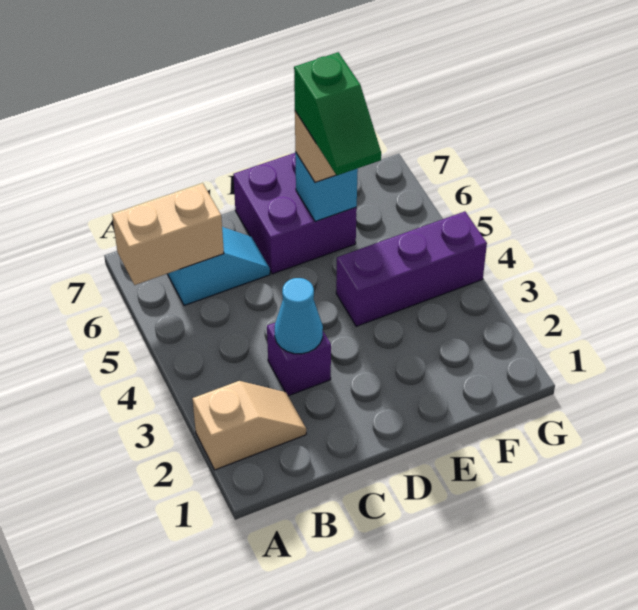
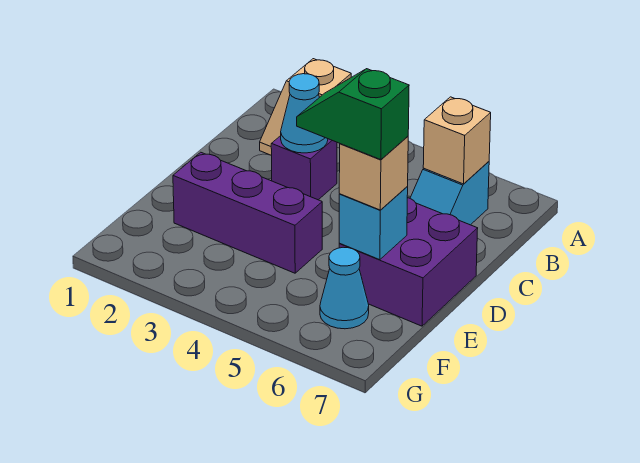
tan brick A6:B6 level 2 -> tan brick B6 level 2
purple brick E4:G4 level 1 -> purple brick E2:E4 level 1
none -> cyan cone F6 level 1

